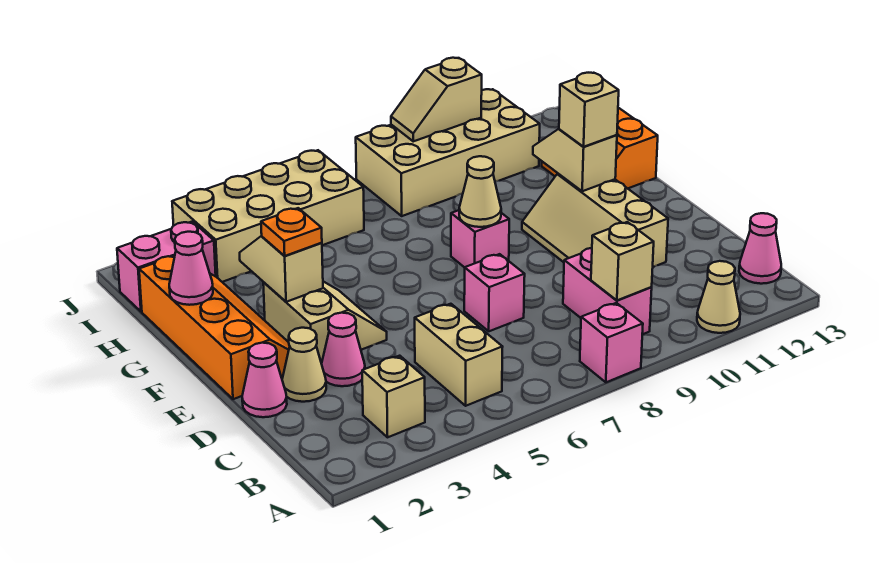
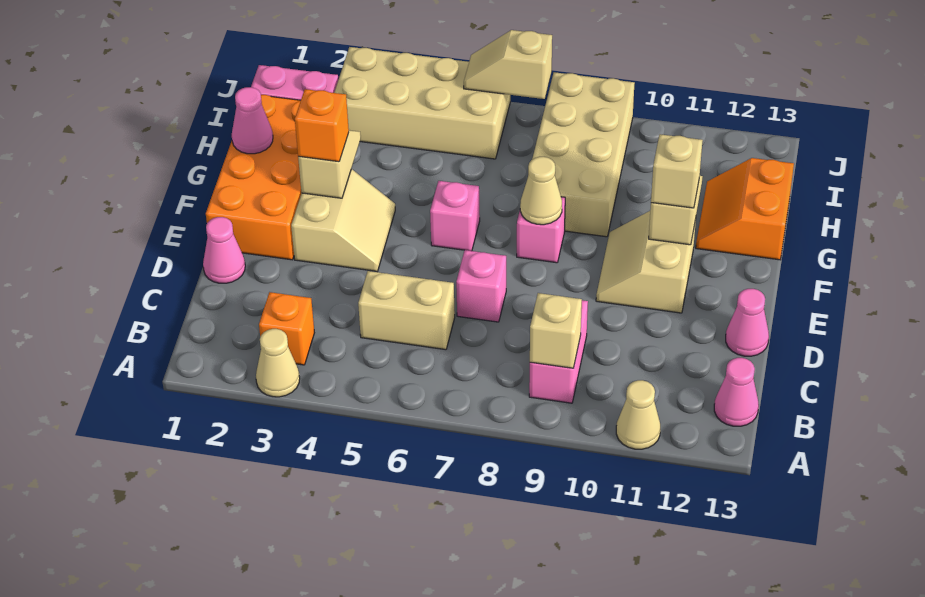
pink brick A8 level 1 -> pink brick F6 level 1
tan brick B3 level 1 -> orange brick B3 level 1
tan brick B5:C5 level 1 -> tan brick C5:C6 level 1
tan cone D2 level 1 -> tan cone A3 level 1
pink cone D3 level 1 -> pink cone D13 level 1
tan slope D10:F11 level 1 top 11 -> tan slope E10:F11 level 1 top 11
orange slope E1:H2 level 1 top 1 -> orange brick E1:H2 level 1
orange plate F3 level 3 -> orange brick F3 level 3
tan brick I8:J11 level 1 -> tan brick G8:J9 level 1
tan slope J9:J10 level 2 top 10 -> tan slope J6:J7 level 2 top 7

